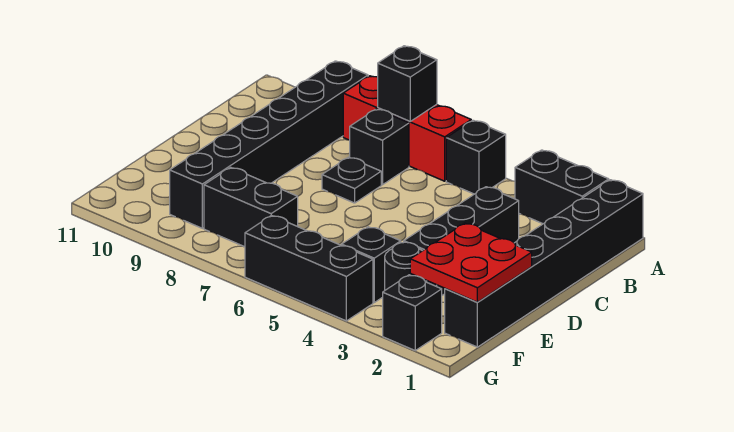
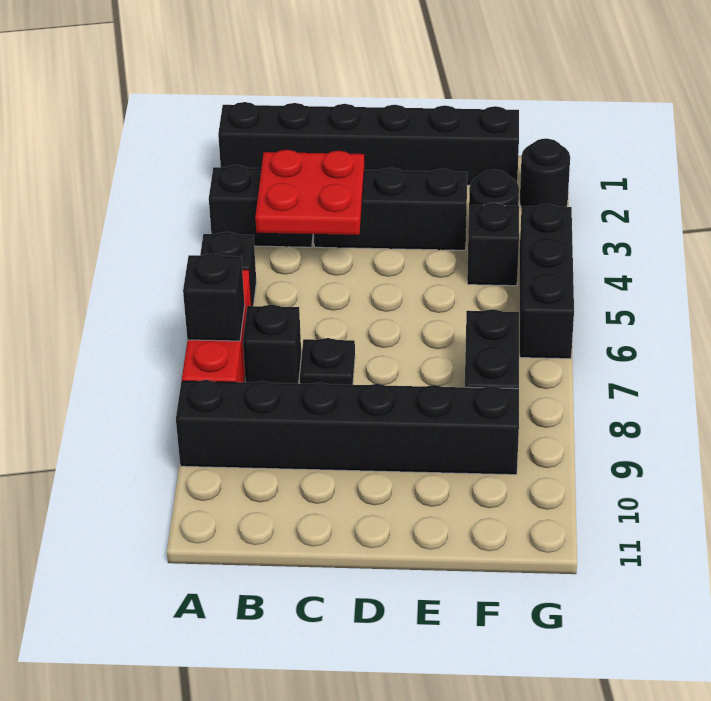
black brick A2:A3 level 1 -> black brick A3:B3 level 1
red plate E1:F2 level 2 -> red plate B3:C4 level 2
black brick G2 level 1 -> black round brick G2 level 1

